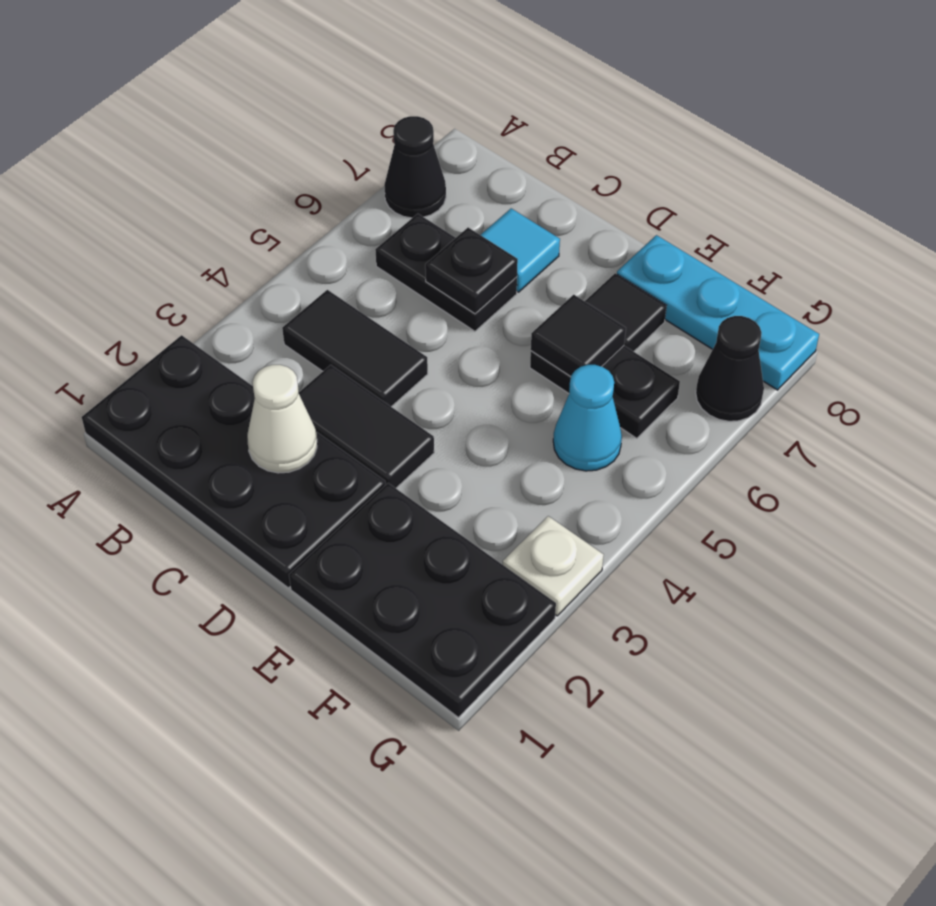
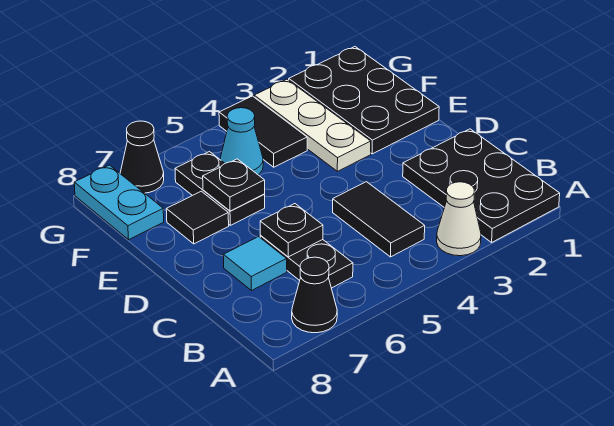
black plate A1:D2 level 1 -> black plate A1:C2 level 1
white cone C2 level 2 -> white cone A3 level 1
black tile C3:D3 level 1 -> black tile F4:G4 level 1
black tile E6 level 2 -> black plate E6 level 2
cyan plate E8:G8 level 1 -> cyan plate F8:G8 level 1
white plate G3 level 1 -> white plate E3:G3 level 1

